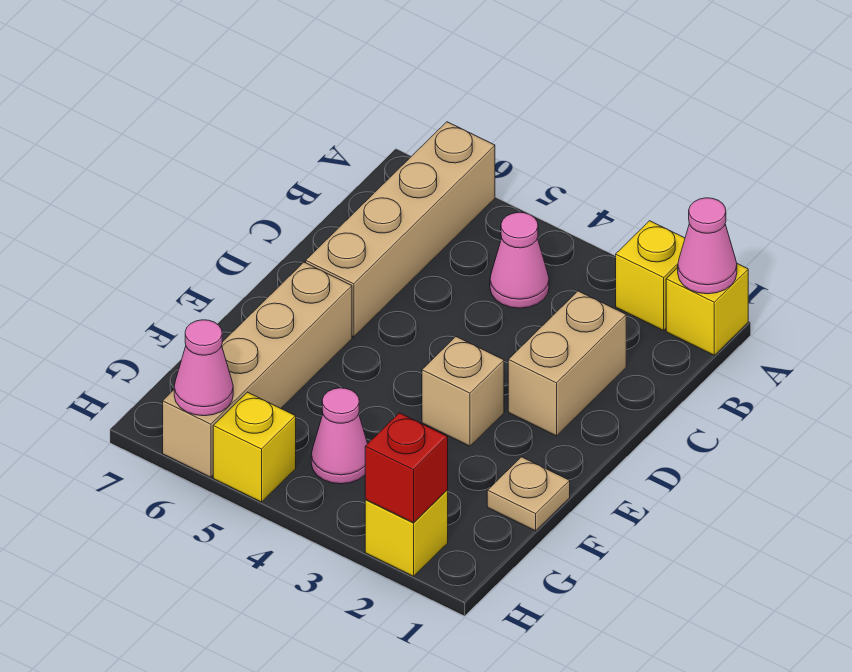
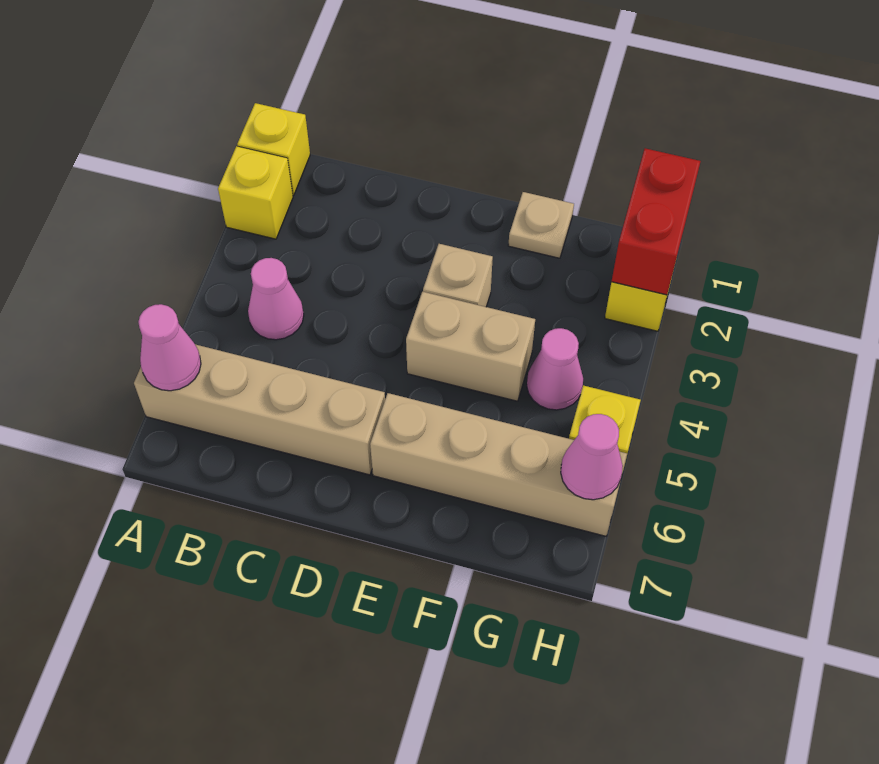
pink cone A1 level 2 -> pink cone A6 level 2
tan brick C2:D2 level 1 -> tan brick E4:F4 level 1
red brick H2 level 2 -> red brick H1:H2 level 2

